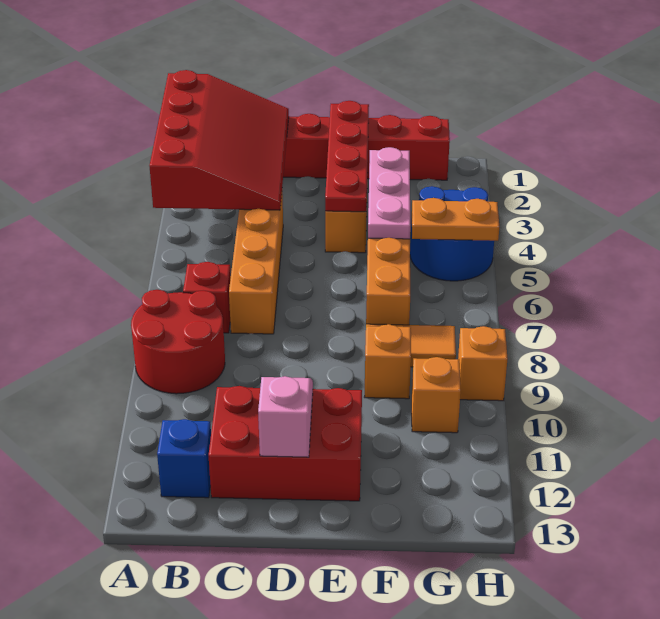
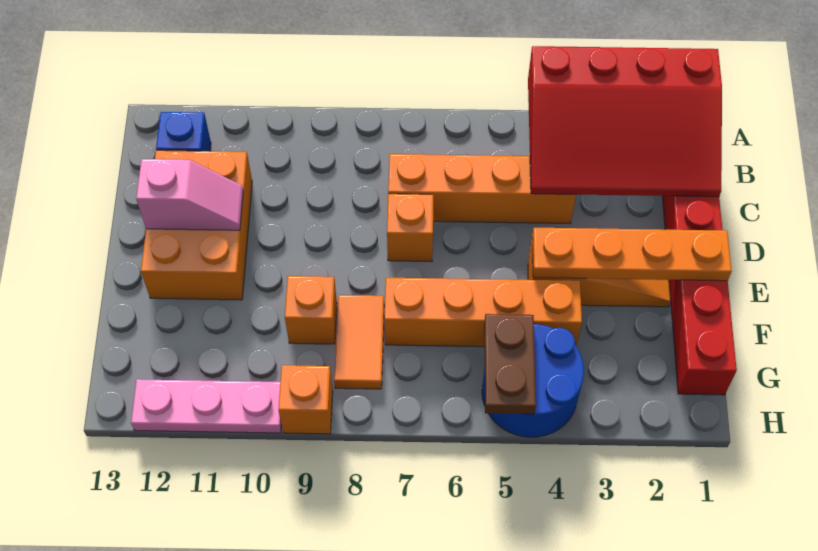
red round brick A8:B9 level 1 -> none
red brick B7 level 1 -> none
red brick C11:E12 level 1 -> orange brick C11:E12 level 1
red plate E1:E4 level 2 -> orange plate E1:E4 level 2
pink plate F3:F5 level 2 -> pink plate H10:H12 level 1
orange plate G5:H5 level 2 -> brown plate G5:H5 level 2
orange brick G10 level 1 -> orange brick D7 level 1

